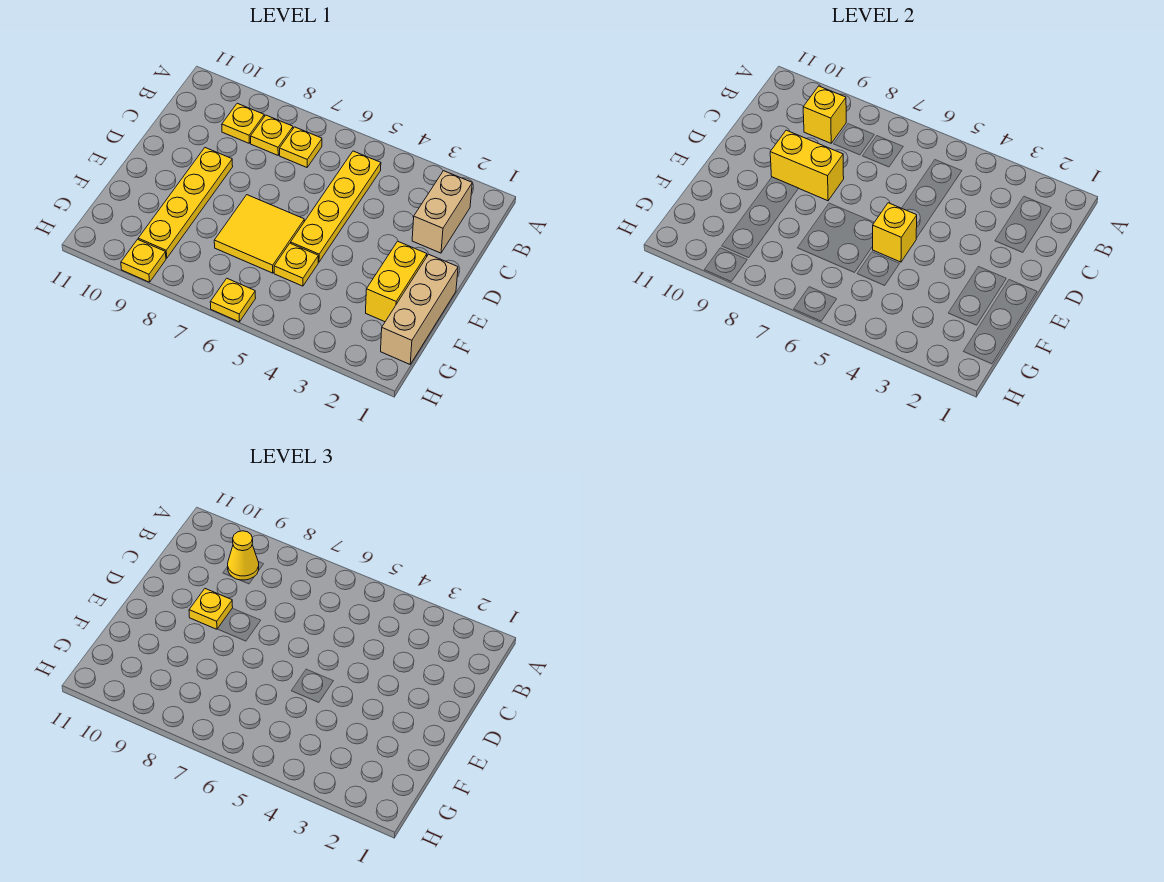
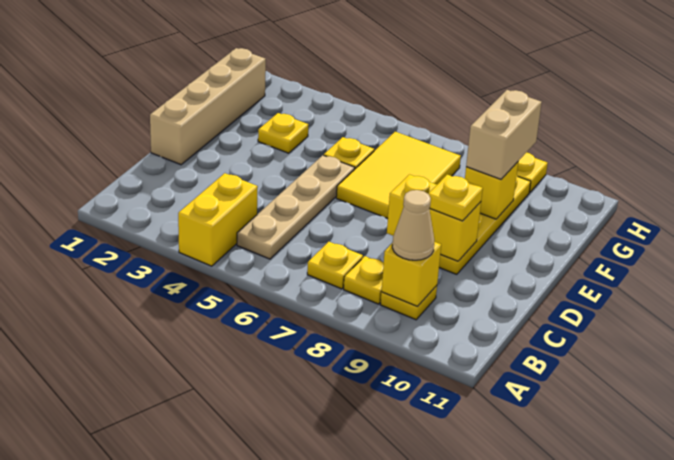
tan brick B2:C2 level 1 -> tan brick F9:G9 level 3
yellow plate B5:E5 level 1 -> tan plate B5:E5 level 1
yellow cone B9 level 3 -> tan cone B9 level 3
tan brick E1:G1 level 1 -> tan brick D1:G1 level 1
yellow brick E2:F2 level 1 -> yellow brick A4:B4 level 1
yellow brick E5 level 2 -> yellow brick F9 level 2
yellow tile E6:F7 level 1 -> yellow tile E6:G7 level 1
yellow plate H6 level 1 -> yellow plate F3 level 1

